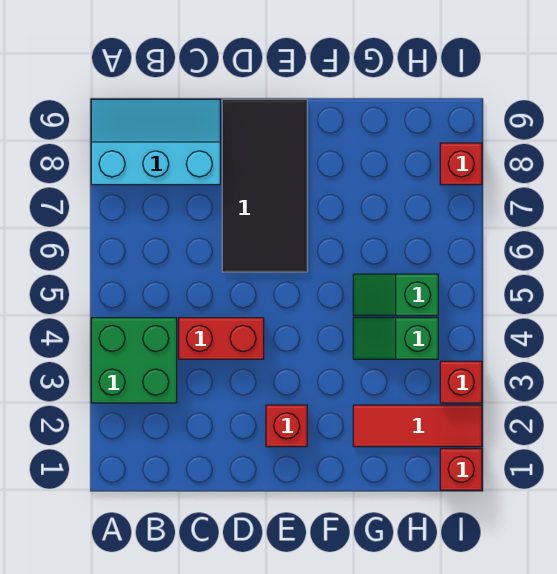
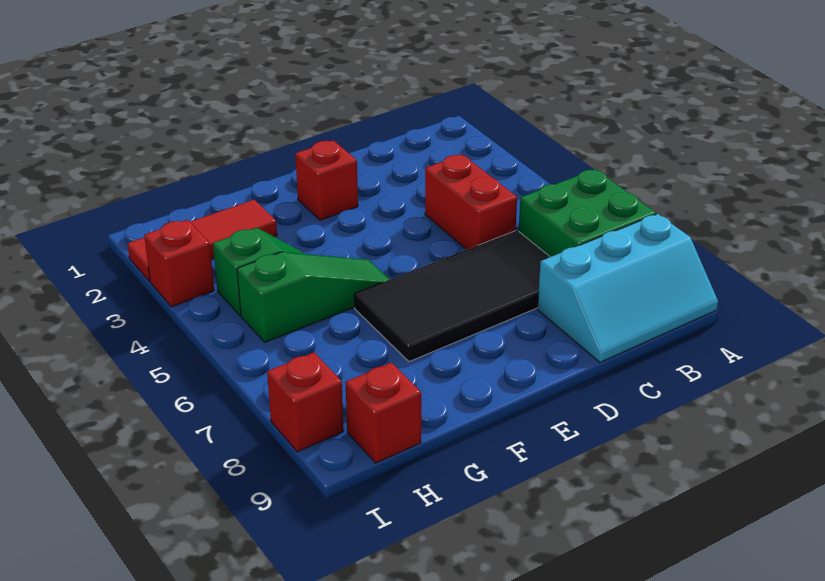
green brick A3:B4 level 1 -> green brick A6:B7 level 1
red brick C4:D4 level 1 -> red brick C4:C5 level 1
black tile D6:E9 level 1 -> black tile C6:F7 level 1
green slope G5:H5 level 1 top H -> green slope F5:H5 level 1 top H
red brick I1 level 1 -> red brick H9 level 1

